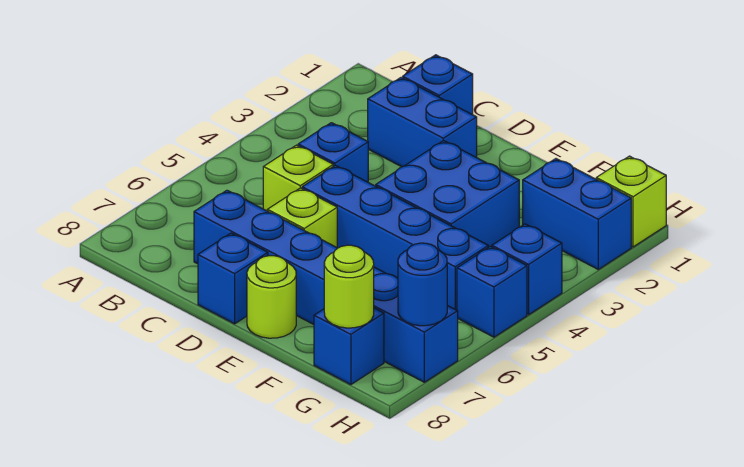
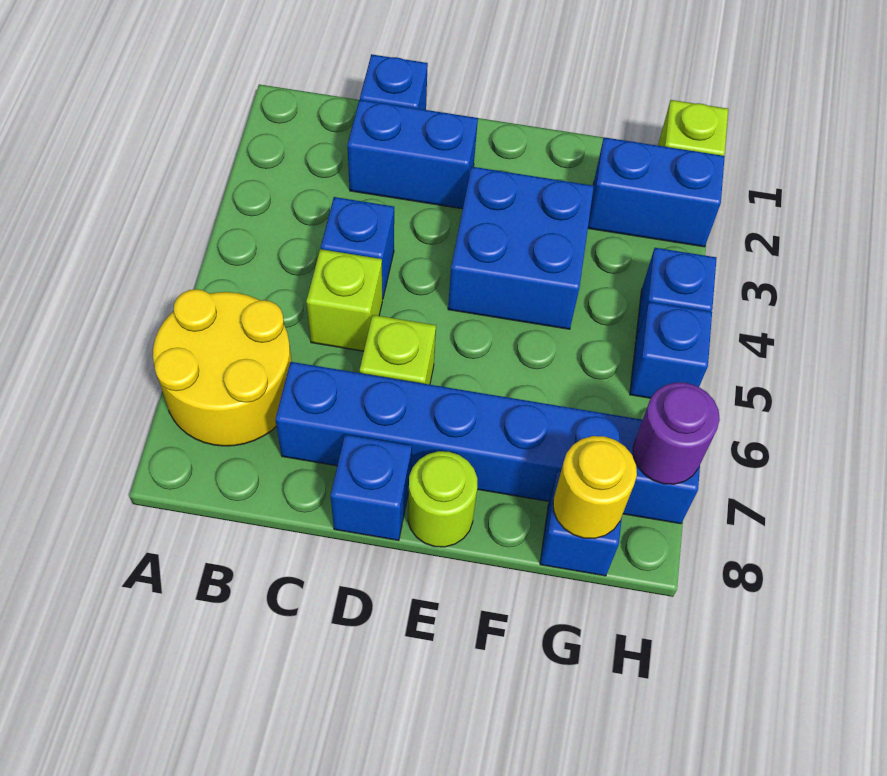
none -> yellow round brick A6:B7 level 1
blue brick D5:G5 level 1 -> none
lime round brick G8 level 2 -> yellow round brick G8 level 2
blue round brick H7 level 2 -> purple round brick H7 level 2

